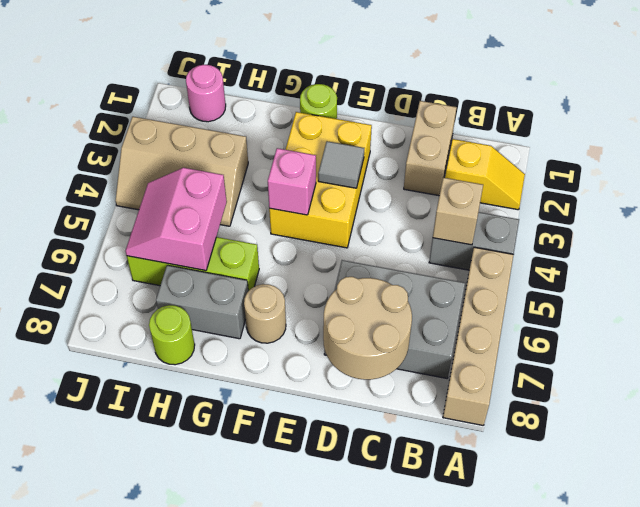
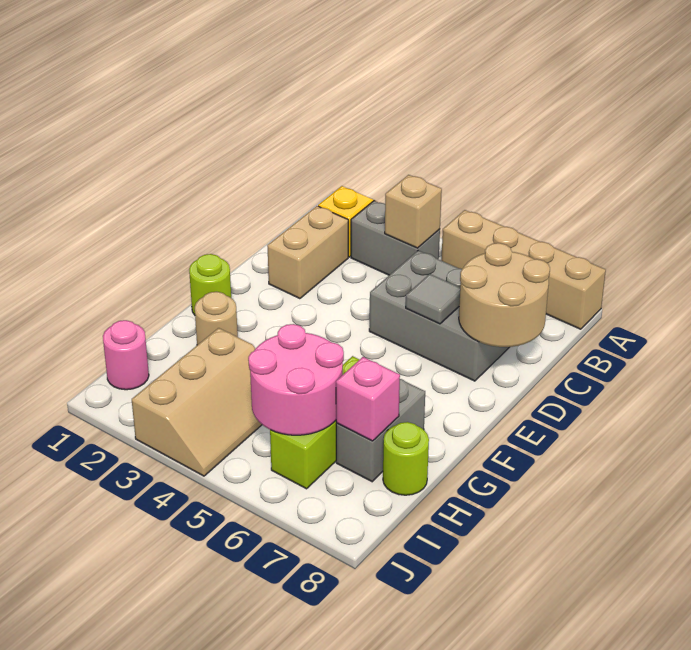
grey brick A4:B4 level 1 -> grey brick B3:B4 level 1
grey brick B6:D7 level 1 -> grey brick C5:D7 level 1
tan brick C1:C2 level 1 -> tan brick C2:D2 level 1
yellow brick E2:F4 level 1 -> none
grey tile E3 level 2 -> grey tile D6 level 2
pink brick F4 level 2 -> pink brick H7 level 2
tan round brick F7 level 1 -> tan round brick G2 level 1
pink slope H5:I6 level 2 top H -> pink round brick H5:I6 level 2

